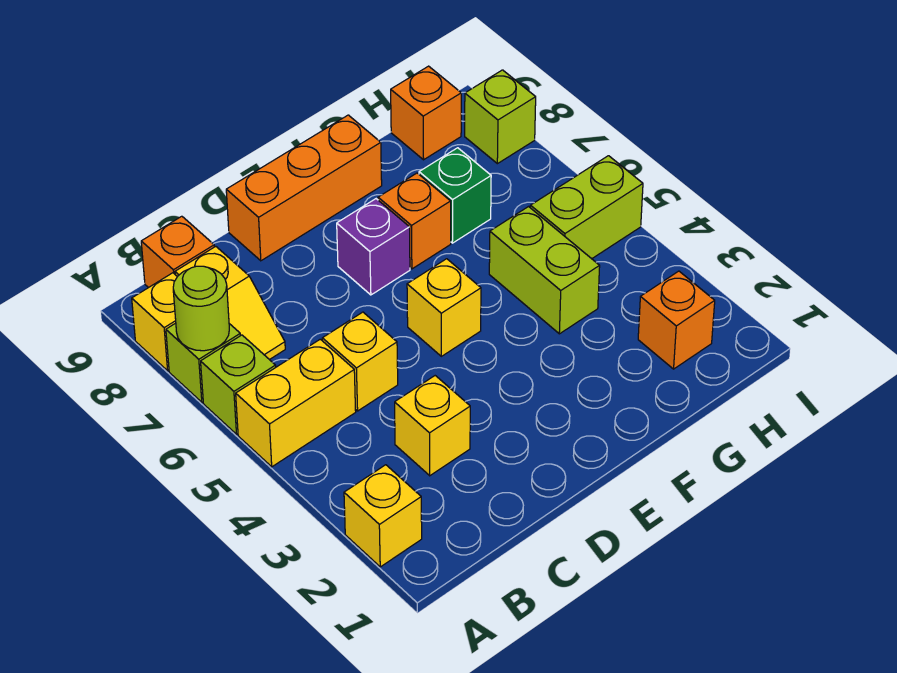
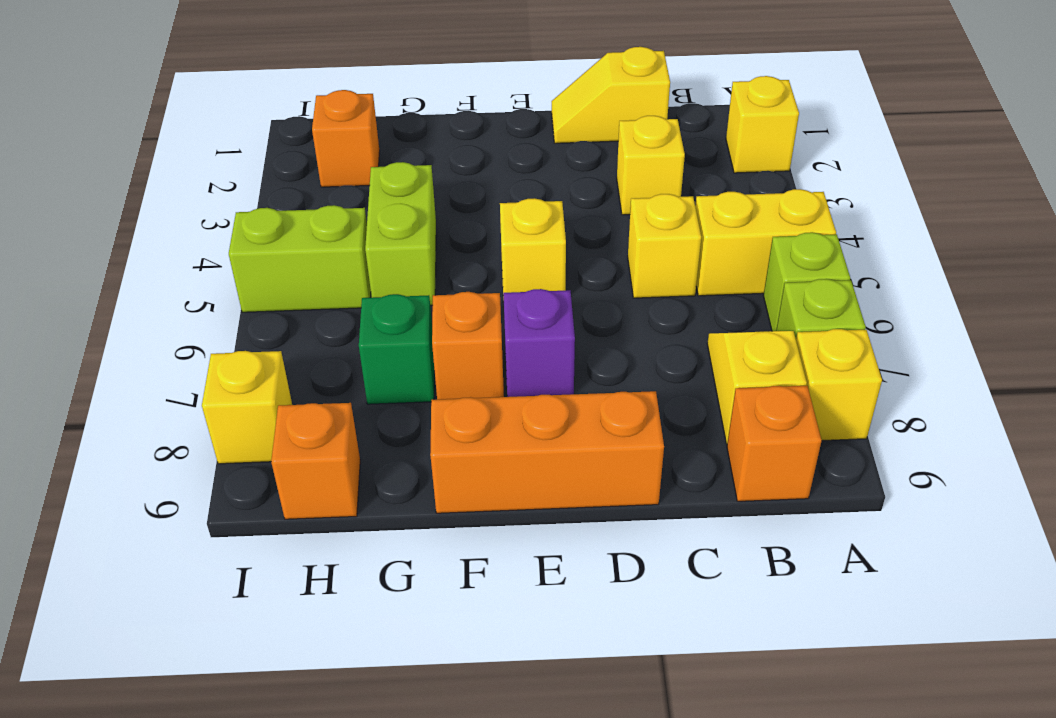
lime round brick A7 level 2 -> none
none -> yellow slope C1:D1 level 1 top C
lime brick I8 level 1 -> yellow brick I8 level 1

